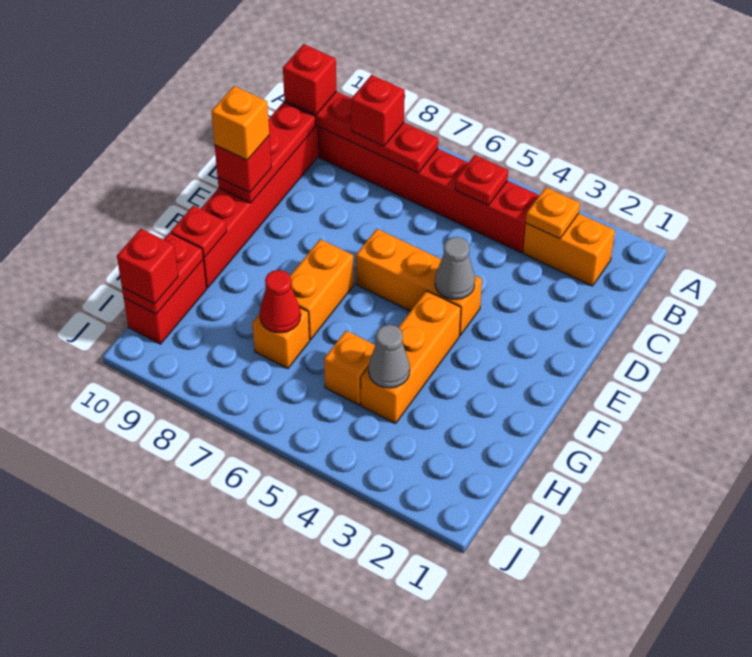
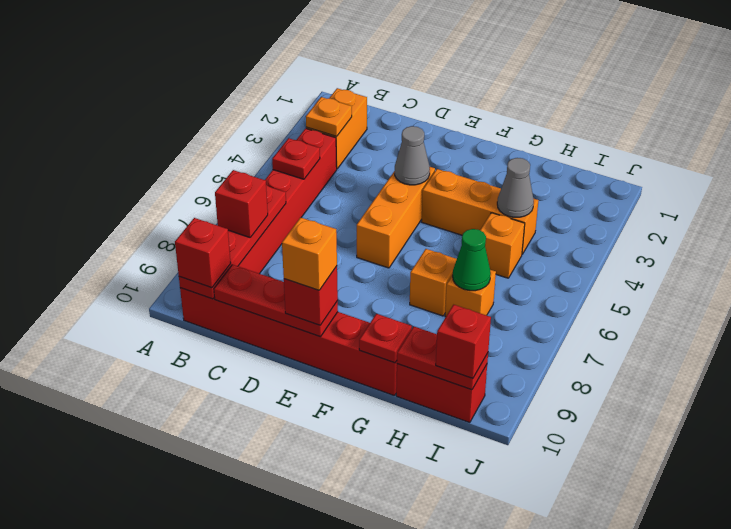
orange brick F7:G7 level 1 -> orange brick G7 level 1
red cone H7 level 2 -> green cone H7 level 2

